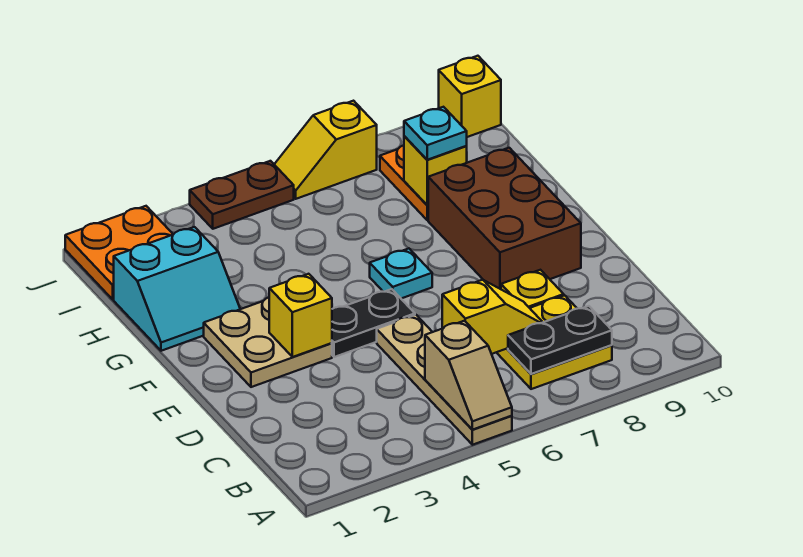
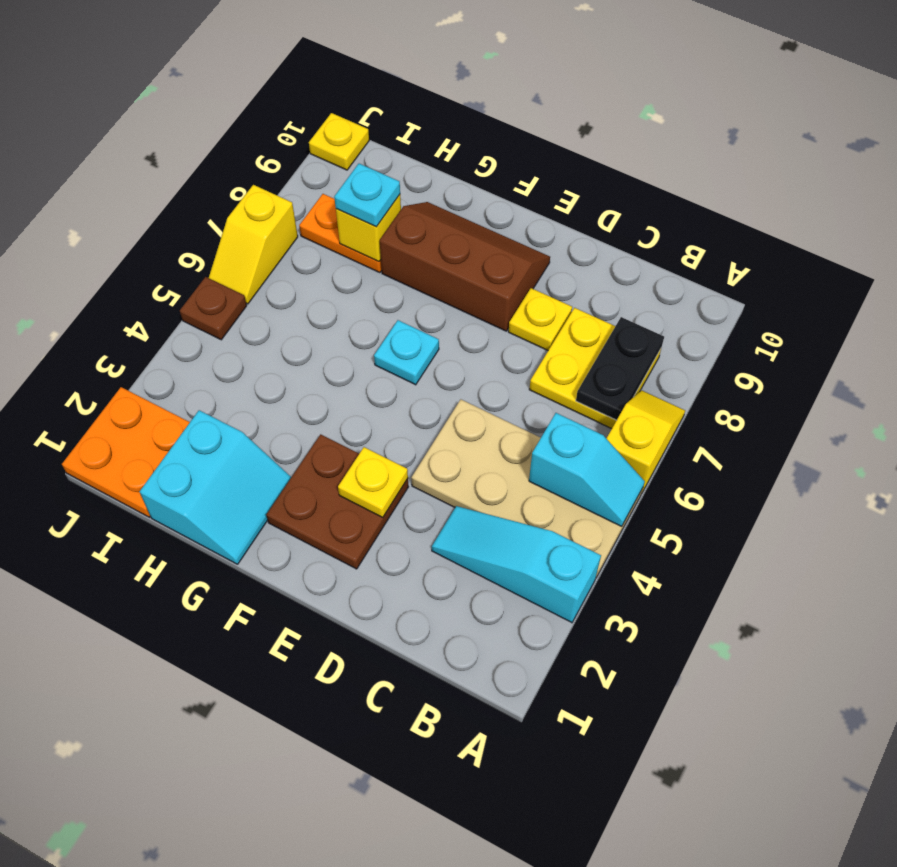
none -> cyan slope A3:C3 level 1 top A
tan plate A5:D5 level 1 -> tan plate A4:D5 level 1
tan slope A5:B5 level 2 top B -> cyan slope A5:B5 level 2 top B
yellow slope C6:C7 level 2 top 6 -> yellow slope A6:A7 level 1 top 6
tan plate E2:F3 level 1 -> brown plate E2:F3 level 1
yellow brick E3 level 2 -> yellow plate E3 level 2
black plate E4:E5 level 1 -> none
brown brick E8:G9 level 1 -> brown slope E8:G9 level 1 top 8
brown plate J4:J5 level 1 -> brown plate J5 level 1
yellow brick J10 level 1 -> yellow plate J10 level 1

